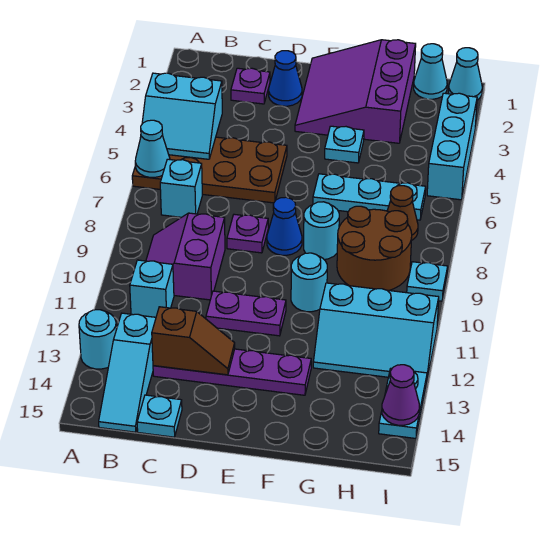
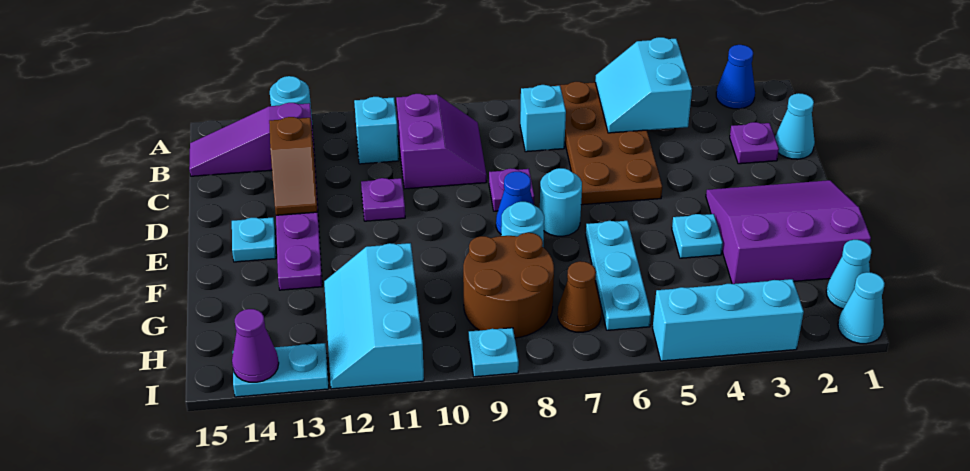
cyan cone A6 level 2 -> cyan cone C1 level 1
purple slope B9:C10 level 1 top C -> purple slope B9:C10 level 1 top 10
cyan slope B13:B15 level 1 top 13 -> purple slope B13:B15 level 1 top 13
cyan plate C15 level 1 -> cyan plate E14 level 1
blue cone D2 level 1 -> blue cone A2 level 1
purple plate D11:E11 level 1 -> purple plate D11 level 1
cyan round brick F10 level 1 -> cyan round brick E7 level 1

